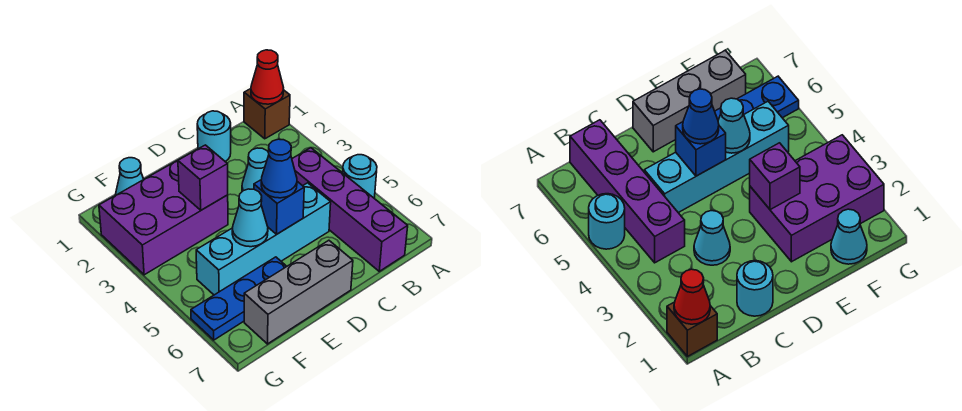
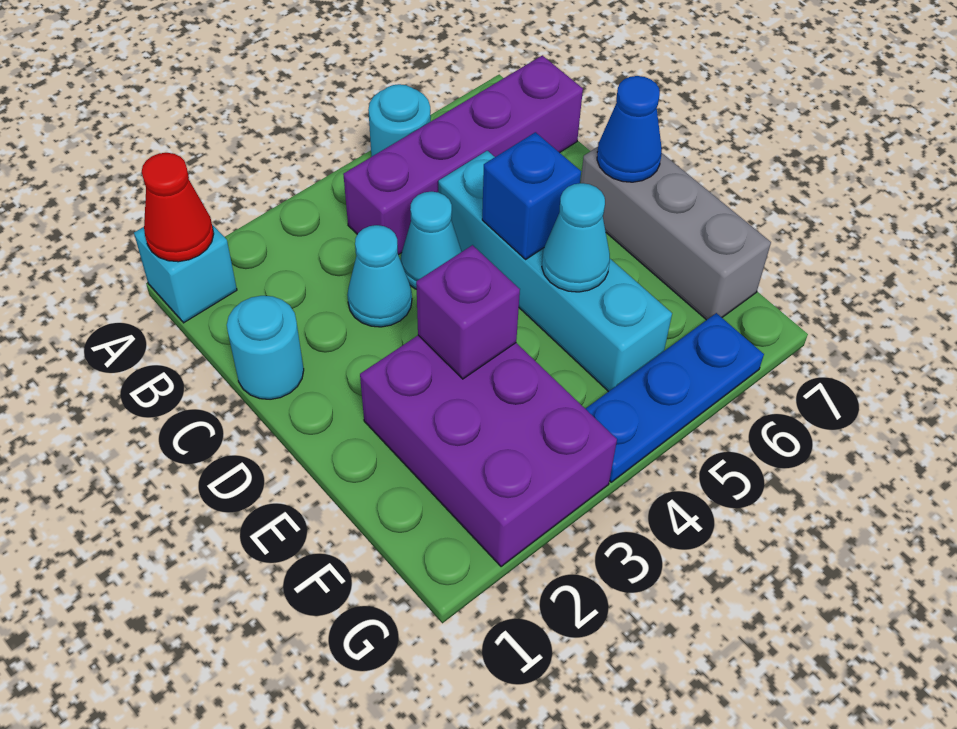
brown brick A1 level 1 -> cyan brick A1 level 1
blue cone D5 level 3 -> blue cone D7 level 2
blue plate E6:G6 level 1 -> blue plate G4:G6 level 1
cyan cone F1 level 1 -> cyan cone C4 level 1

